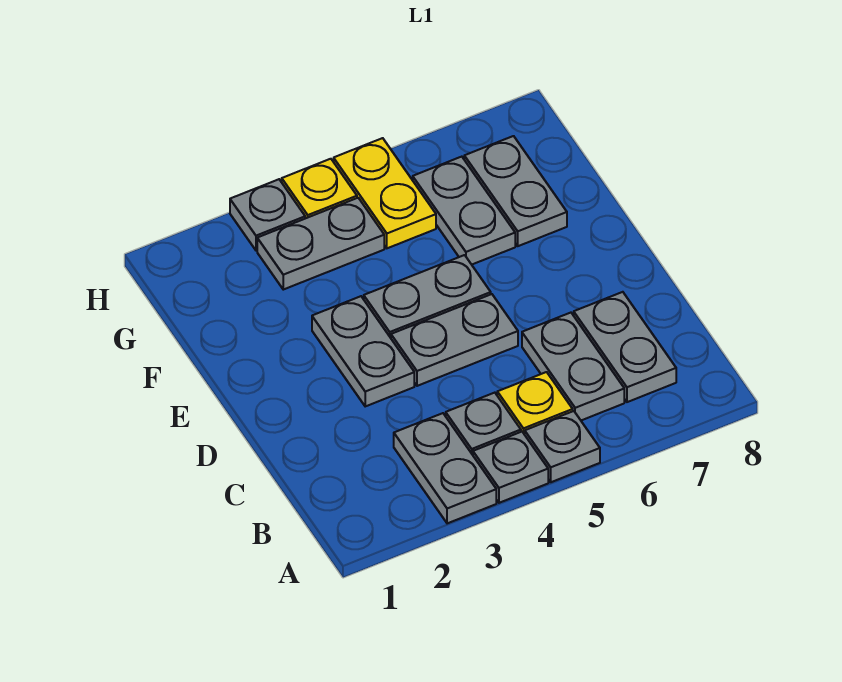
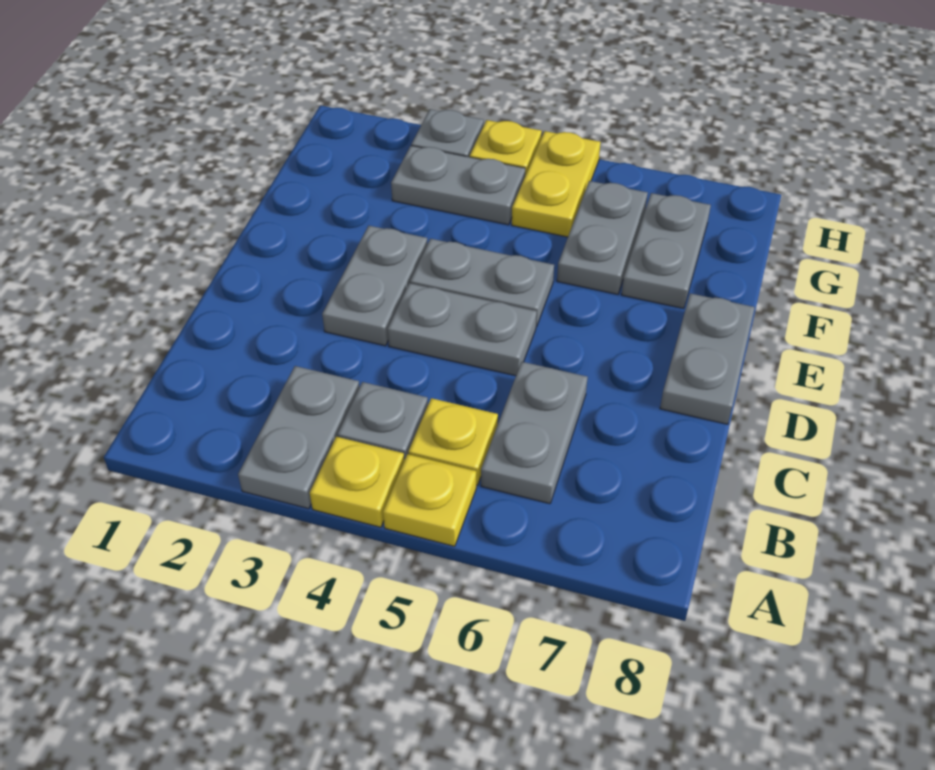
grey plate A4 level 1 -> yellow plate A4 level 1
grey plate A5 level 1 -> yellow plate A5 level 1
grey plate B7:C7 level 1 -> grey plate D8:E8 level 1

